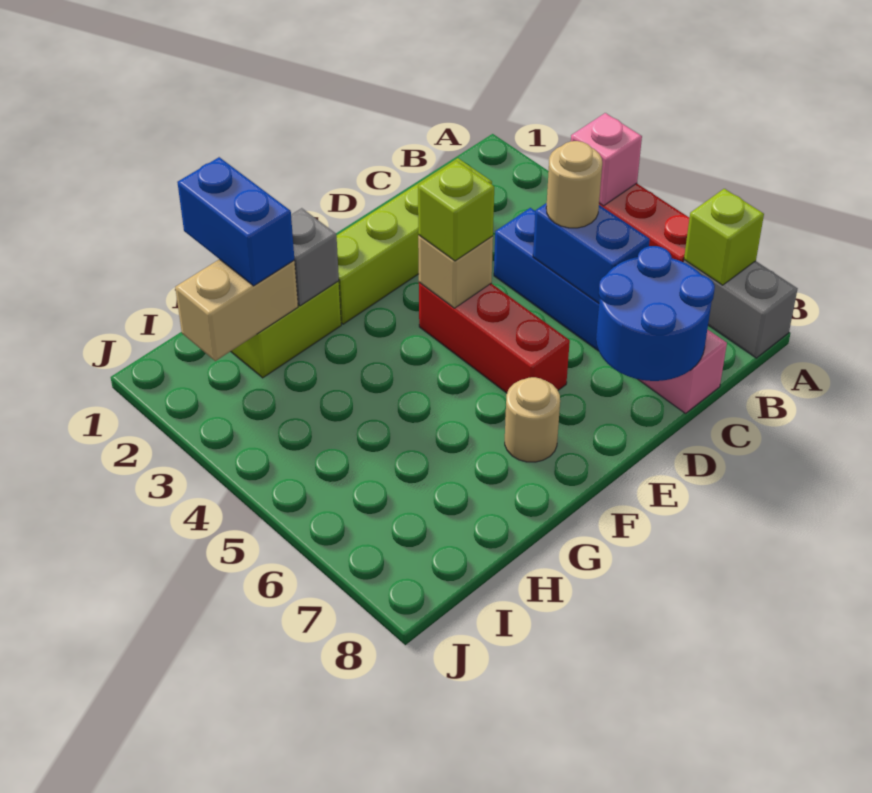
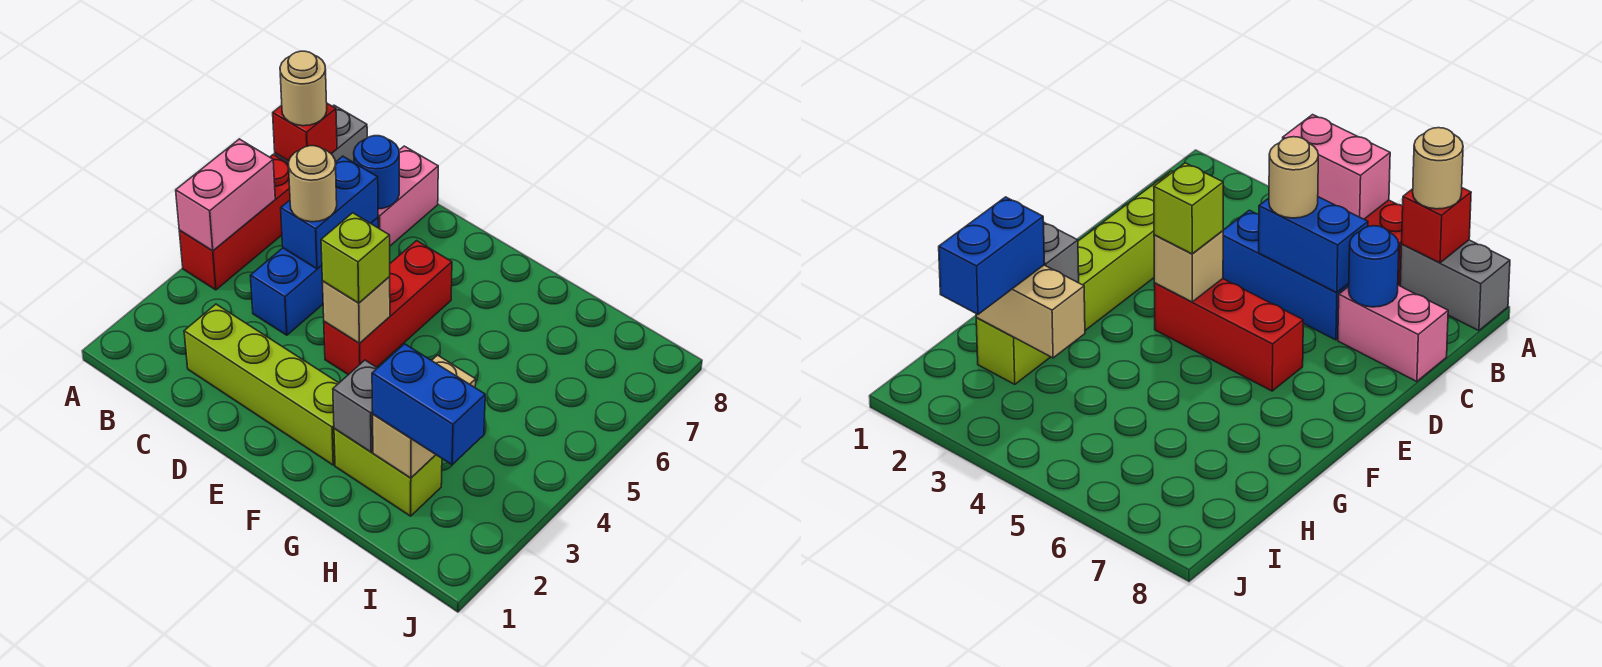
pink brick A4 level 2 -> pink brick A4:A5 level 2
lime brick A7 level 2 -> red brick A7 level 2
blue round brick C7:D8 level 2 -> blue round brick C7 level 2
tan round brick F7 level 1 -> tan round brick A7 level 3
blue brick H1:H2 level 3 -> blue brick H2:I2 level 3
tan brick H2:I2 level 2 -> tan brick H2:H3 level 2

